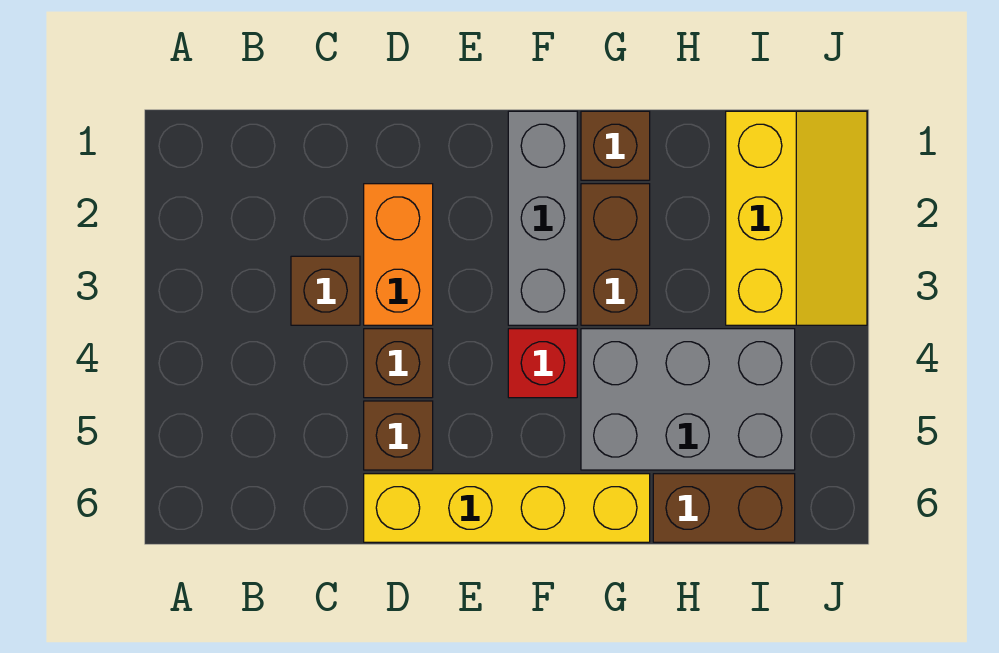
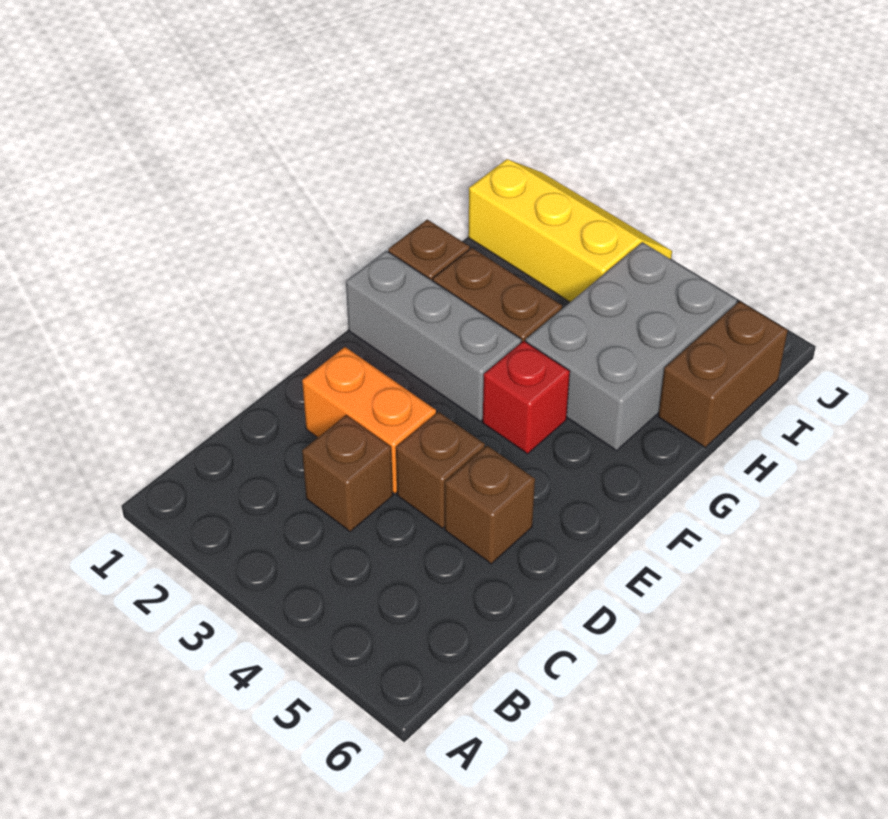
yellow brick D6:G6 level 1 -> none

